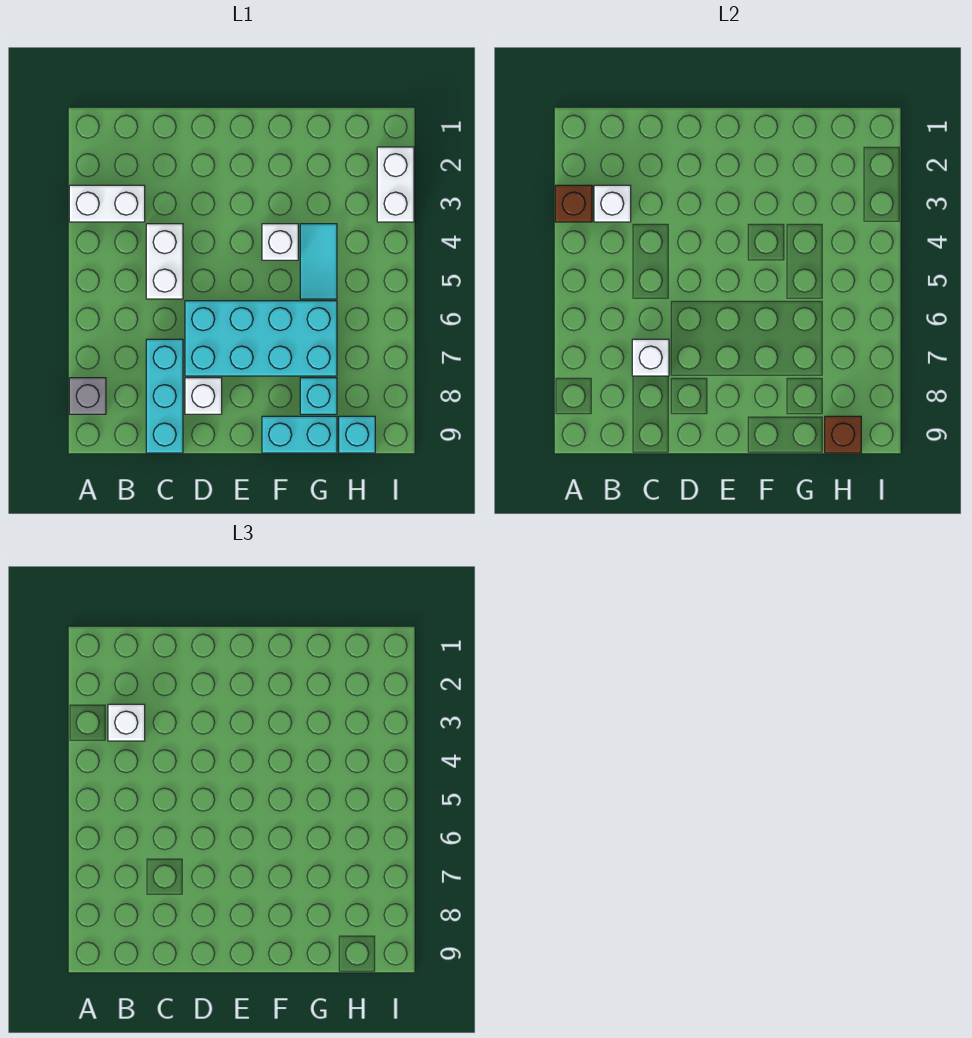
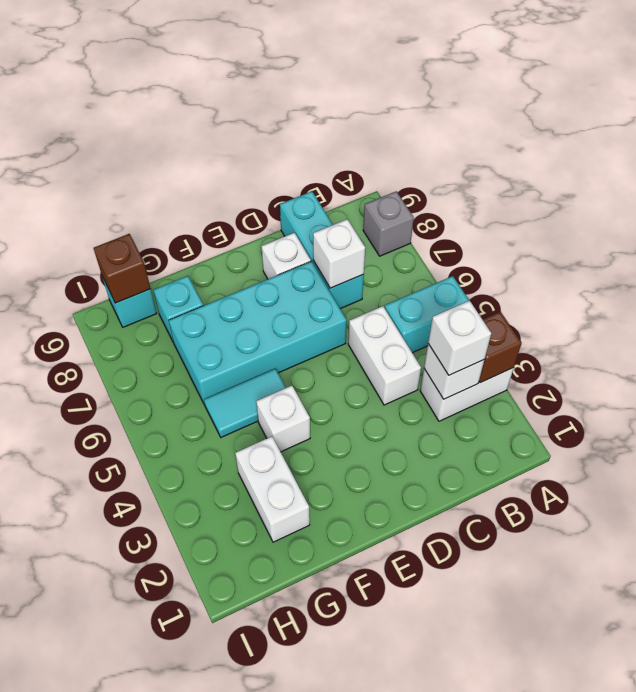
cyan brick F9:G9 level 1 -> cyan brick A5:B5 level 1
cyan tile G4:G5 level 1 -> cyan tile F5:G5 level 1
white brick I2:I3 level 1 -> white brick G2:G3 level 1

